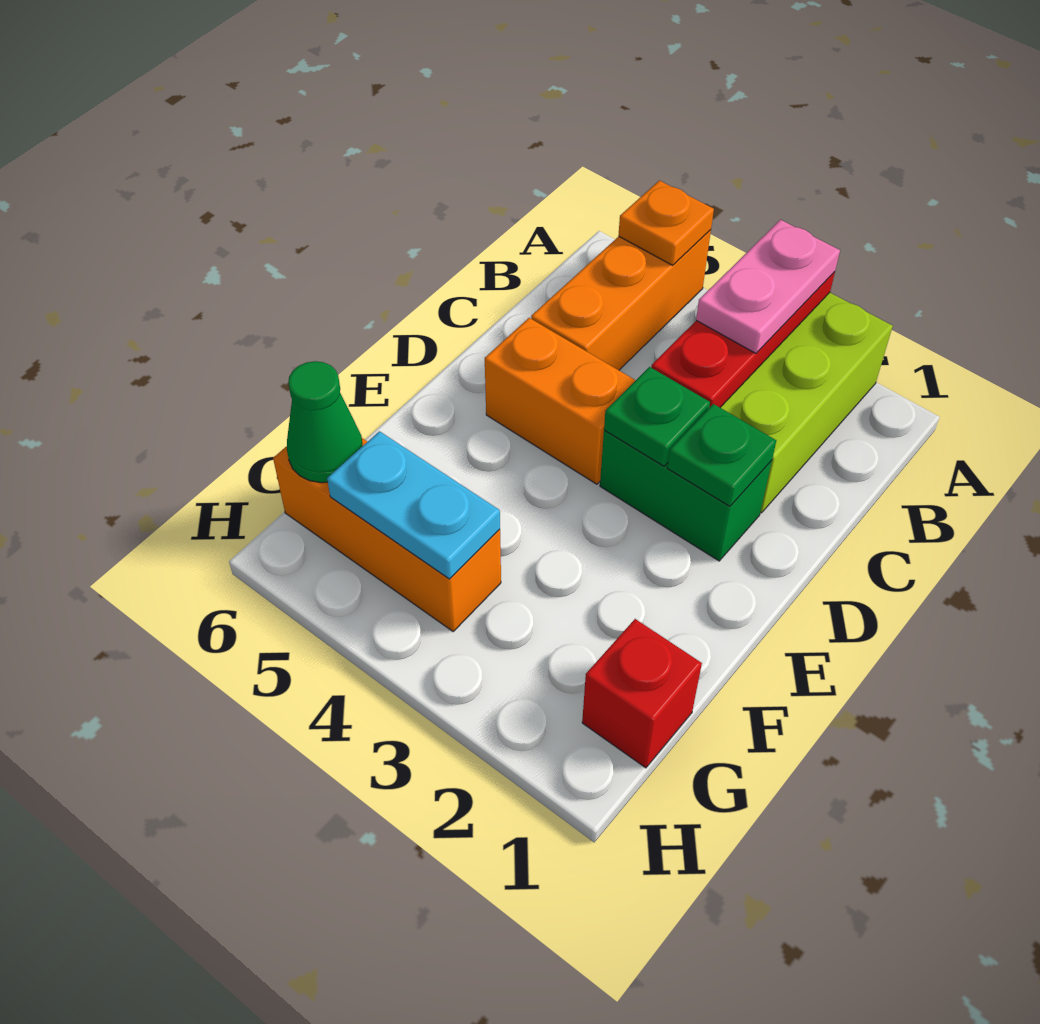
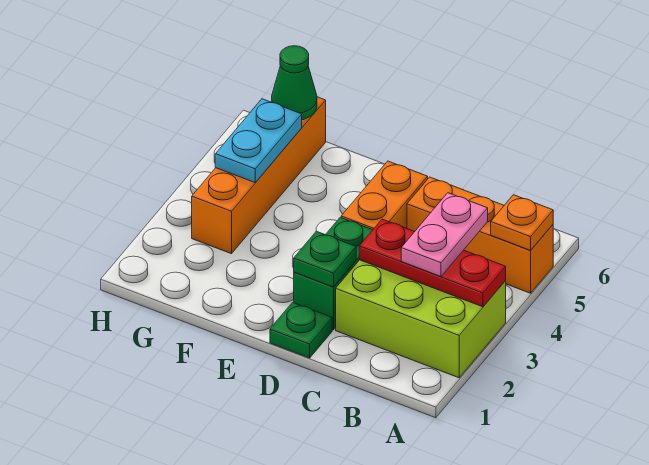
pink plate A3:B3 level 3 -> pink plate B3:B4 level 3
green plate D3 level 2 -> green plate D1 level 1
red brick G1 level 1 -> none
orange brick G4:G6 level 1 -> orange brick G3:G6 level 1

